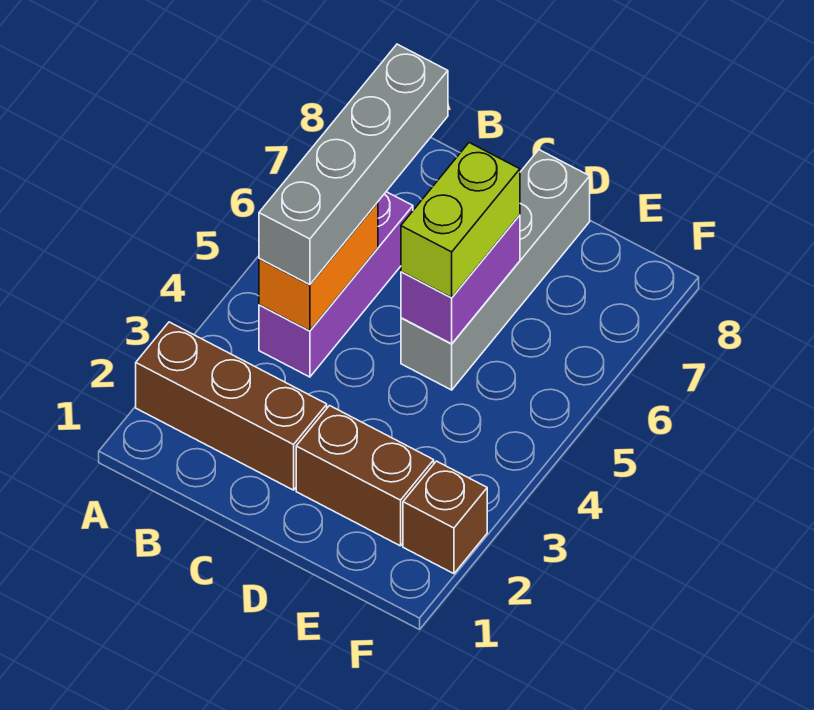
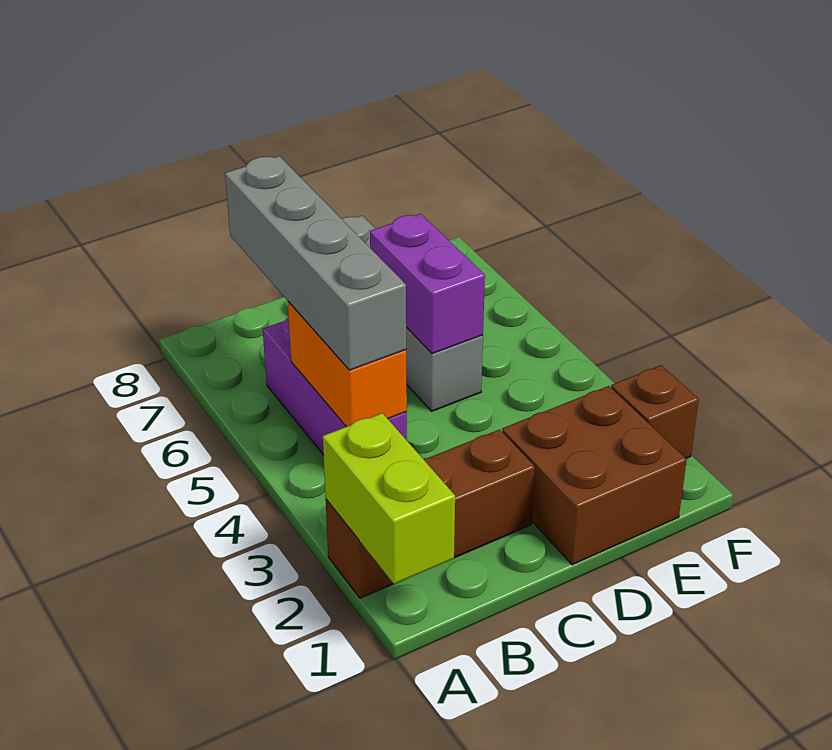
brown brick D2:E2 level 1 -> brown brick D1:E2 level 1
lime brick D5:D6 level 3 -> lime brick A1:A2 level 2

